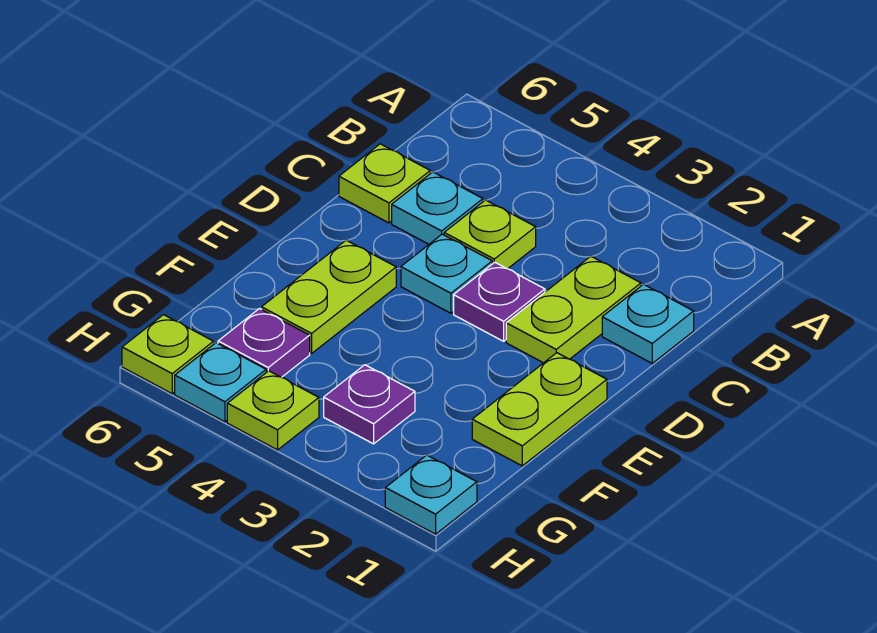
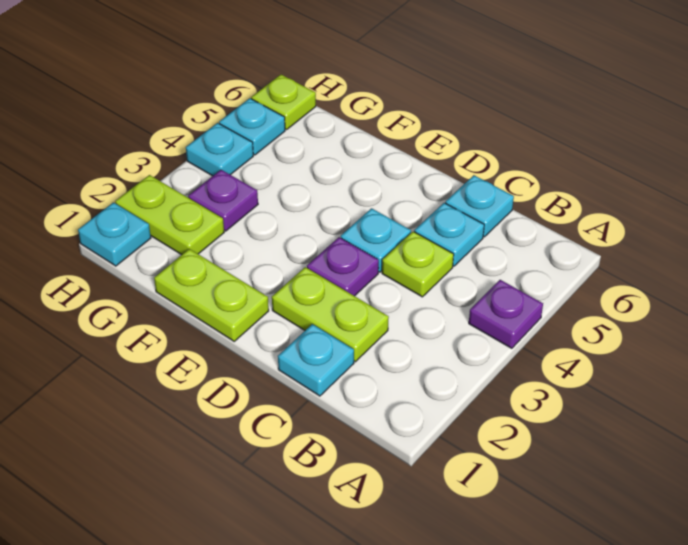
lime plate C6 level 1 -> cyan plate C6 level 1
lime plate E5:F5 level 1 -> lime plate G2:H2 level 1
purple plate G5 level 1 -> purple plate A4 level 1
lime plate H4 level 1 -> cyan plate H4 level 1

